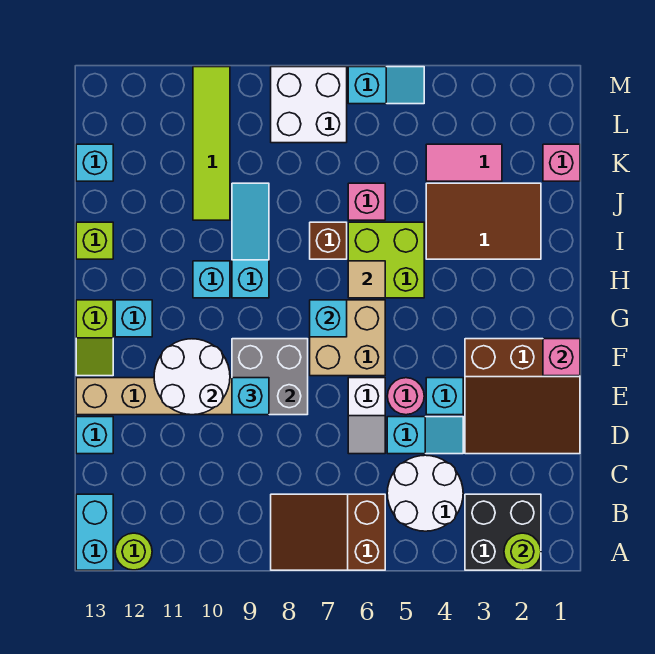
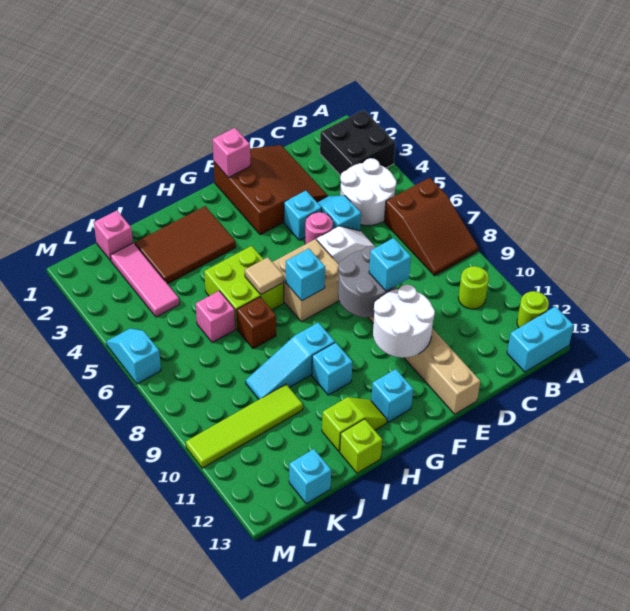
lime round brick A2 level 2 -> lime round brick B10 level 1
cyan brick D13 level 1 -> none
grey brick E8:F9 level 2 -> grey round brick E8:F9 level 2
lime slope F13:G13 level 1 top G -> lime slope H12:I12 level 1 top I
brown tile I2:J4 level 1 -> brown tile H2:J3 level 1
pink tile K3:K4 level 1 -> pink tile K2:K4 level 1
white brick L7:M8 level 1 -> none

